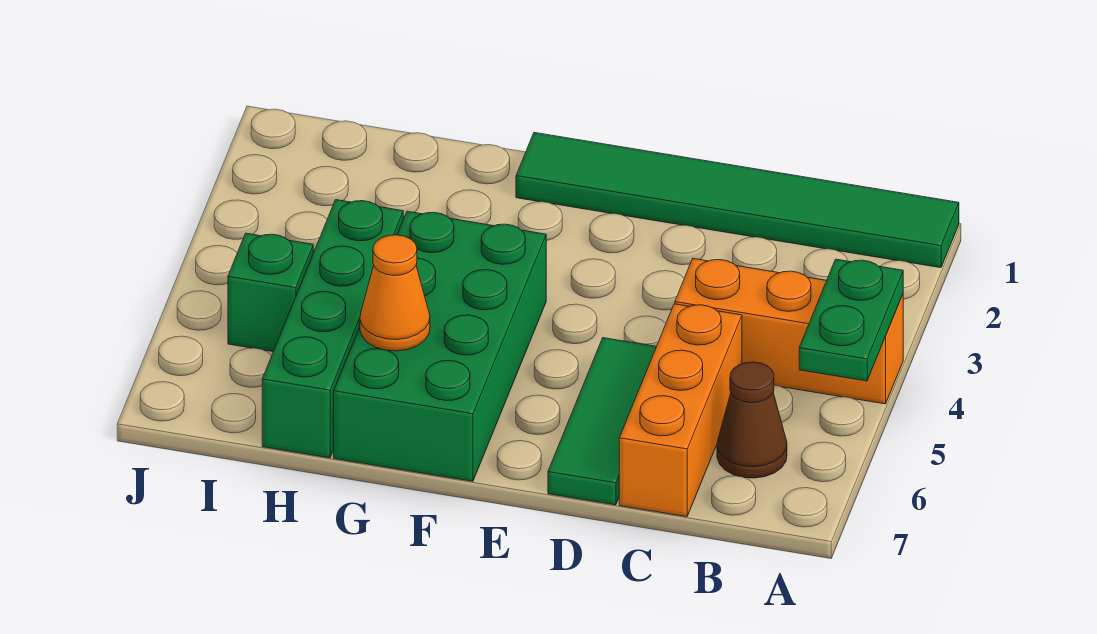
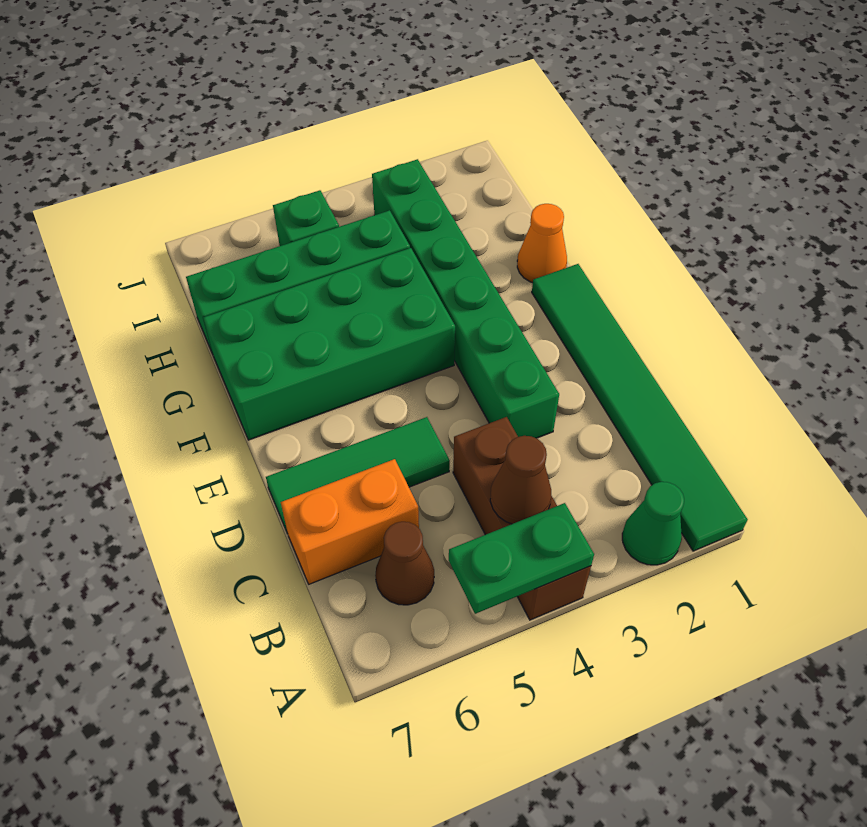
none -> green cone A2 level 1
orange brick A4:C4 level 1 -> brown brick A4:C4 level 1
none -> brown cone B4 level 2
orange brick C5:C7 level 1 -> orange brick C6:C7 level 1
none -> green brick D3:I3 level 1
orange cone G6 level 2 -> orange cone G1 level 1

